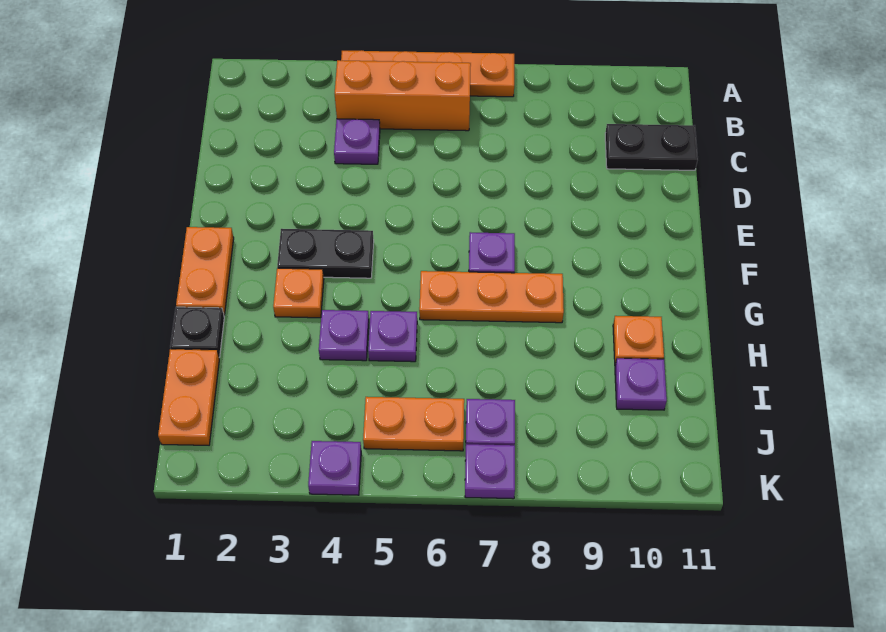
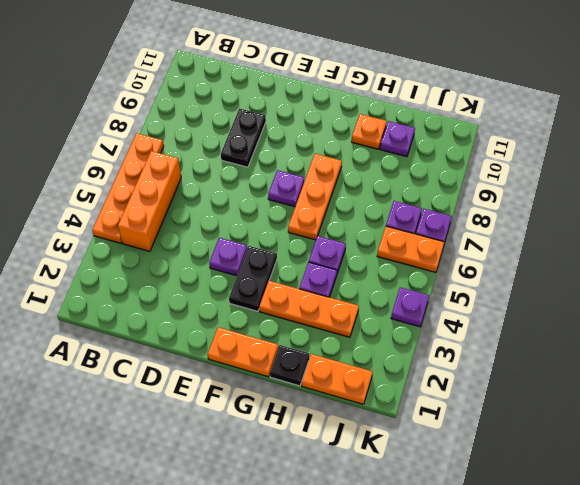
purple plate C4 level 1 -> purple plate E4 level 1
black plate C10:C11 level 1 -> black plate D8:D9 level 1
orange plate G3 level 1 -> orange plate G3:I3 level 1
orange plate J5:J6 level 1 -> orange plate J6:K6 level 1

